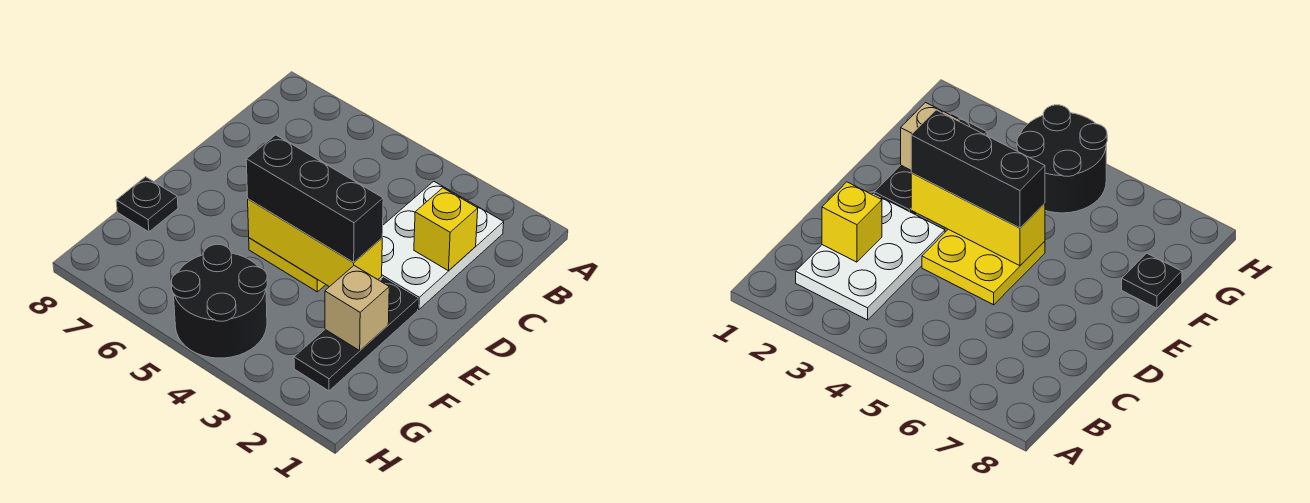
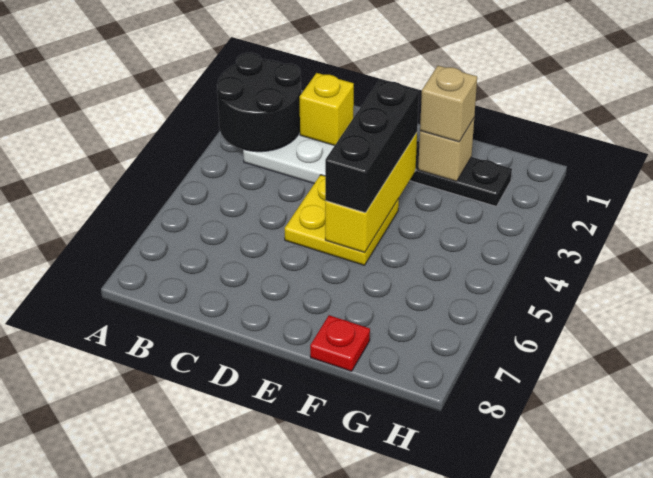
none -> tan brick F2 level 3
black plate F8 level 1 -> red plate F8 level 1
black round brick G4:H5 level 1 -> black round brick A2:B3 level 2

